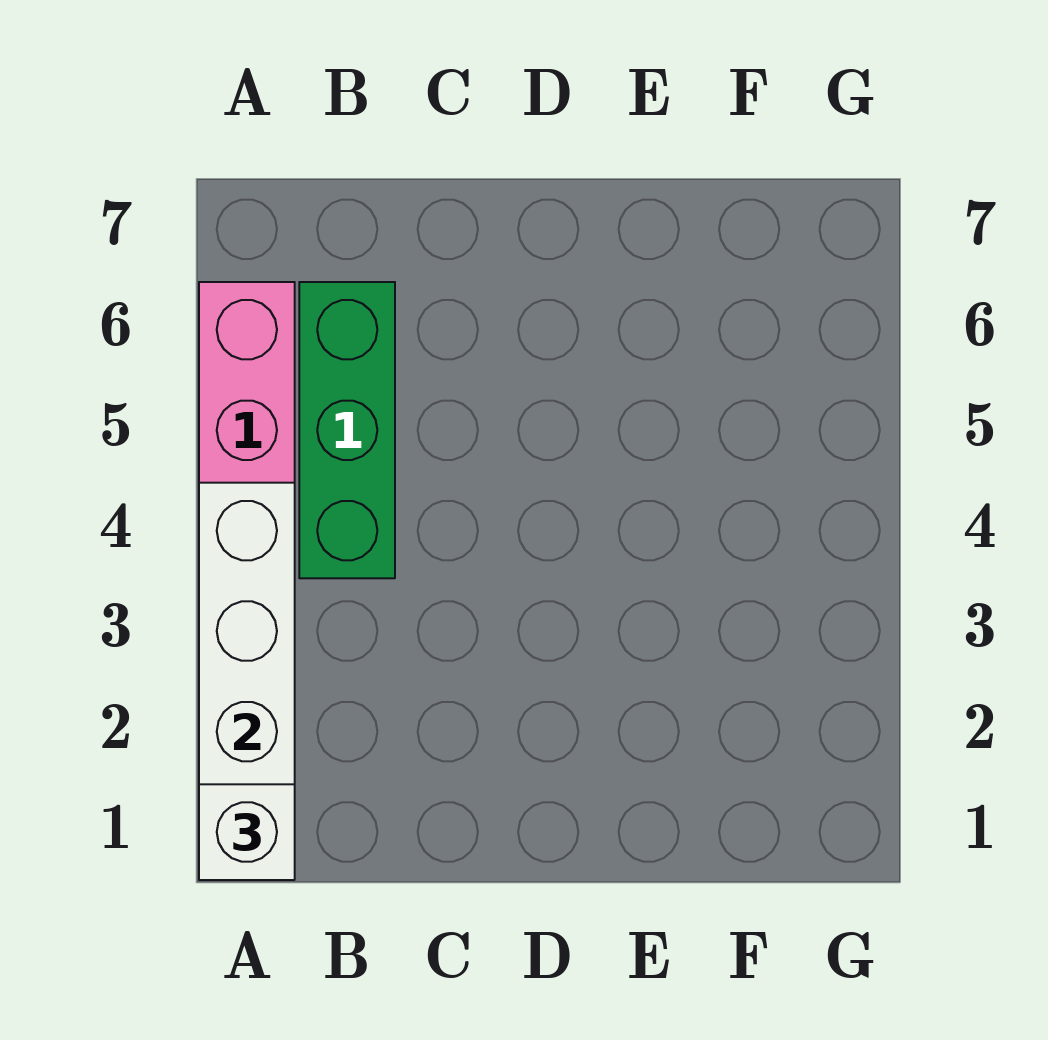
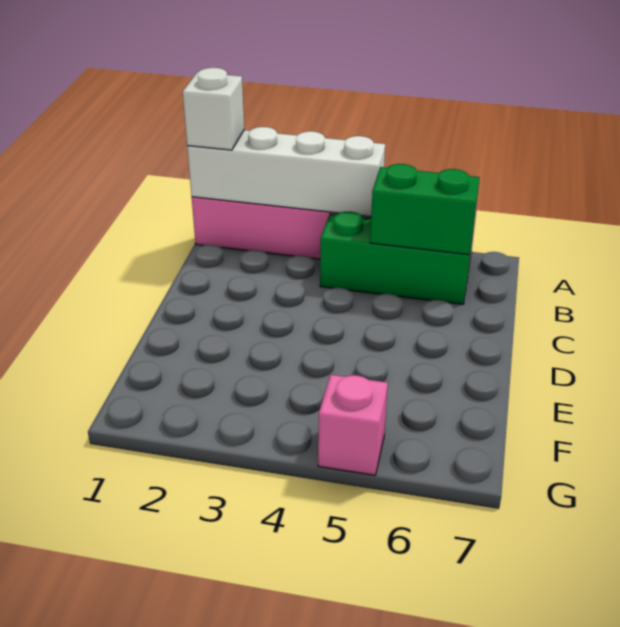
none -> green brick B5:B6 level 2
none -> pink brick G5 level 1

